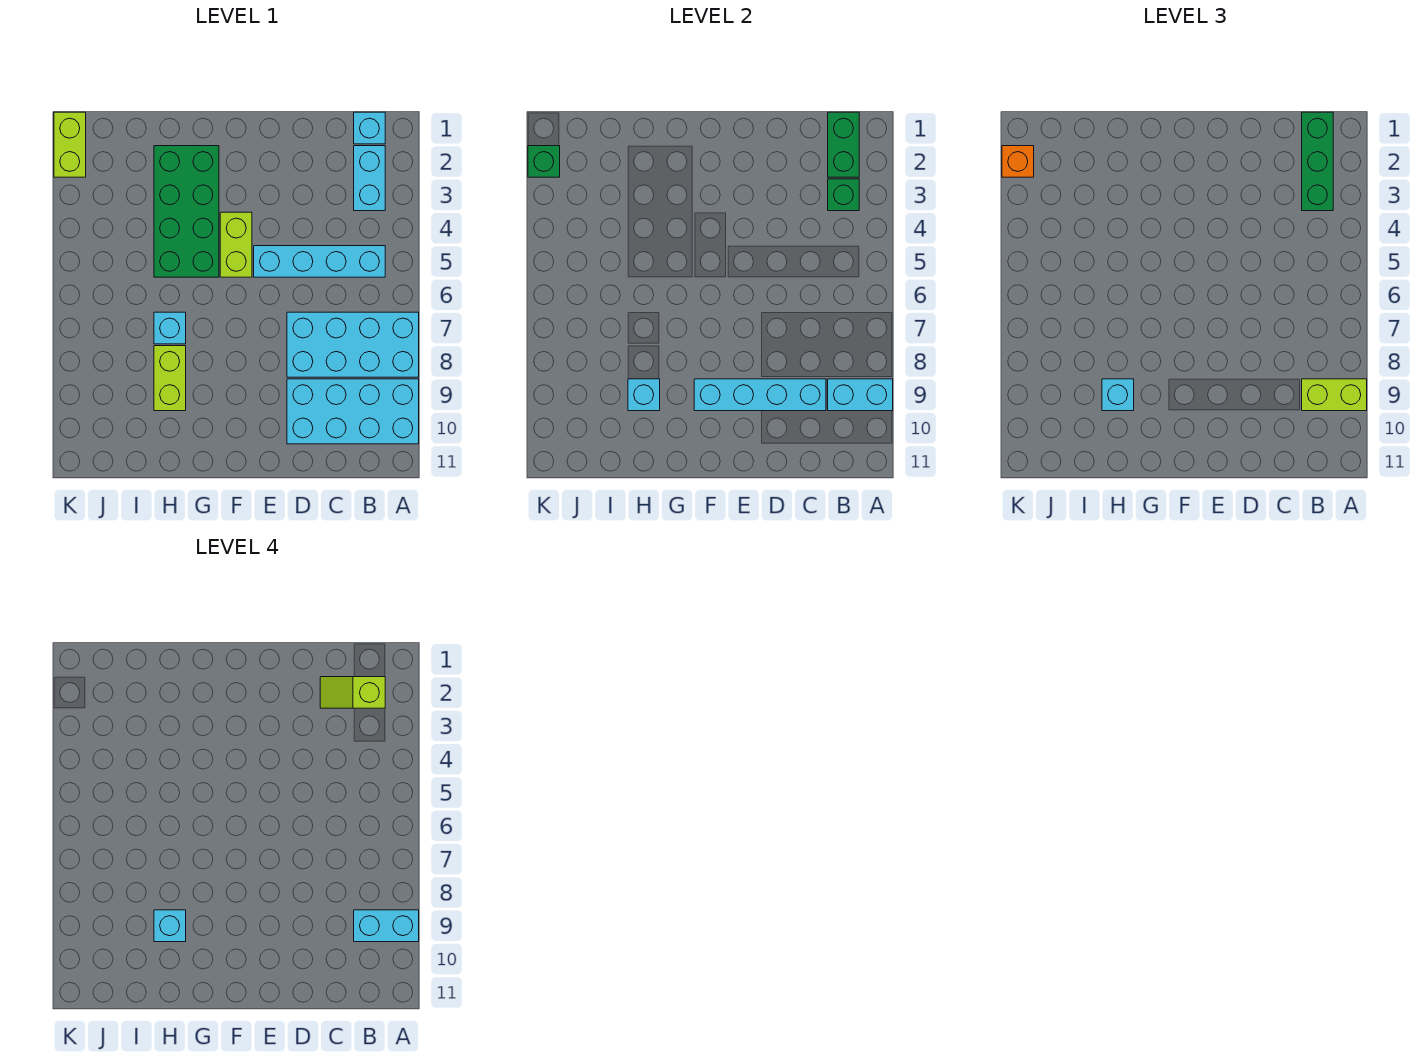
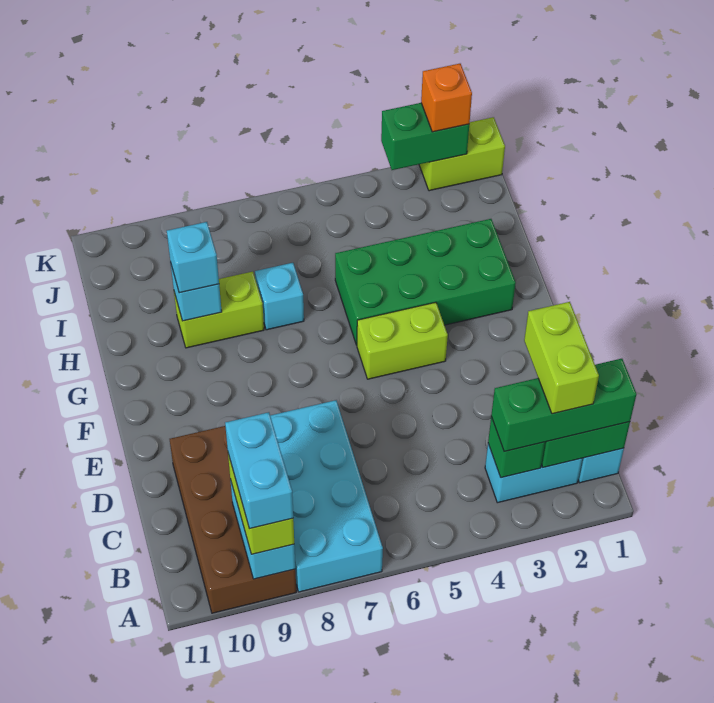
cyan brick A9:D10 level 1 -> brown brick A9:D10 level 1
lime slope B2:C2 level 4 top B -> lime brick B2:C2 level 4
cyan brick B5:E5 level 1 -> none
cyan brick C9:F9 level 2 -> none
cyan brick H9 level 4 -> none
green brick K2 level 2 -> green brick K2:K3 level 2

